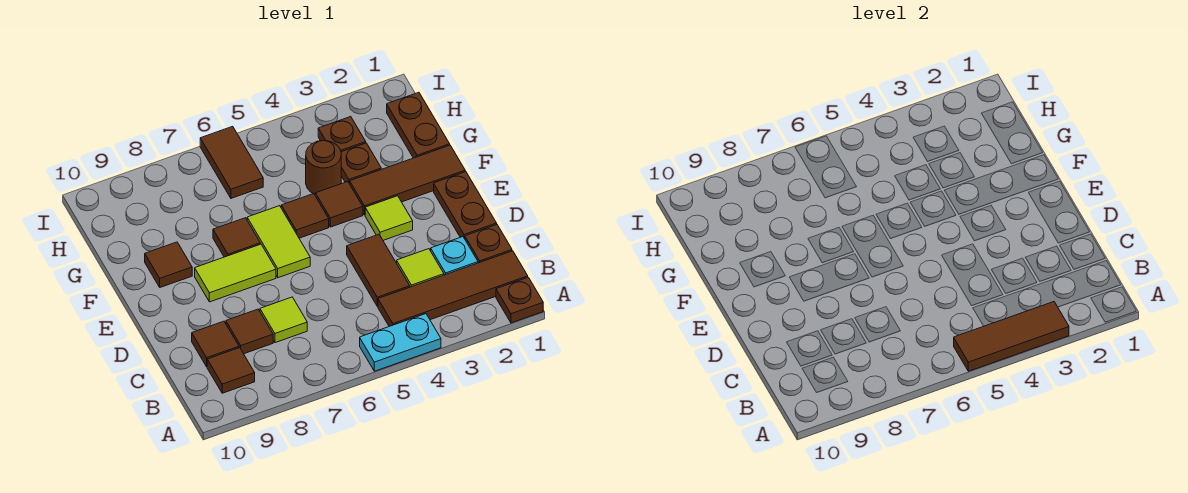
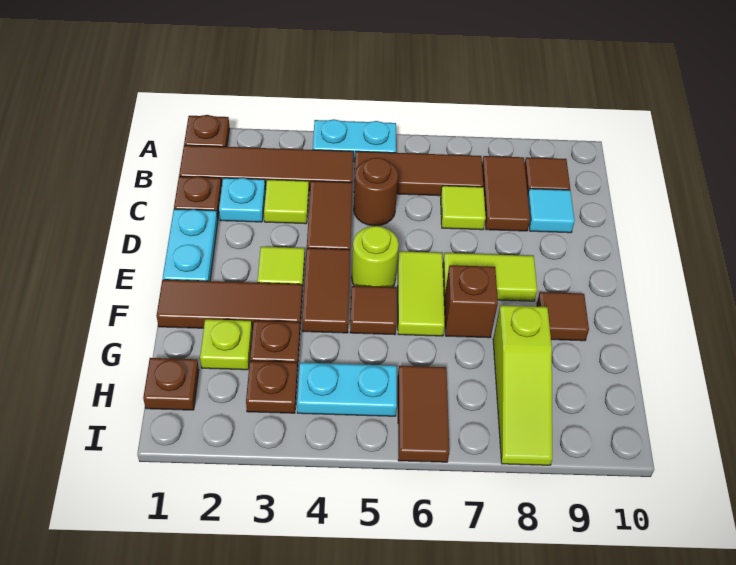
brown tile A3:A5 level 2 -> brown tile B5:B7 level 1
brown tile C8 level 1 -> brown tile B8:C8 level 1
brown tile C9 level 1 -> cyan tile C9 level 1
brown plate D1:E1 level 1 -> cyan plate D1:E1 level 1
none -> lime round brick E5 level 1
brown tile F4 level 1 -> brown tile E4:F4 level 1
brown tile F7 level 1 -> brown brick F7 level 1
brown plate G1:H1 level 1 -> brown plate H1 level 1
none -> lime plate G2 level 1
brown round brick G4 level 1 -> brown round brick C5 level 1
none -> lime slope G8:I8 level 1 top G
none -> cyan plate H4:H5 level 1

